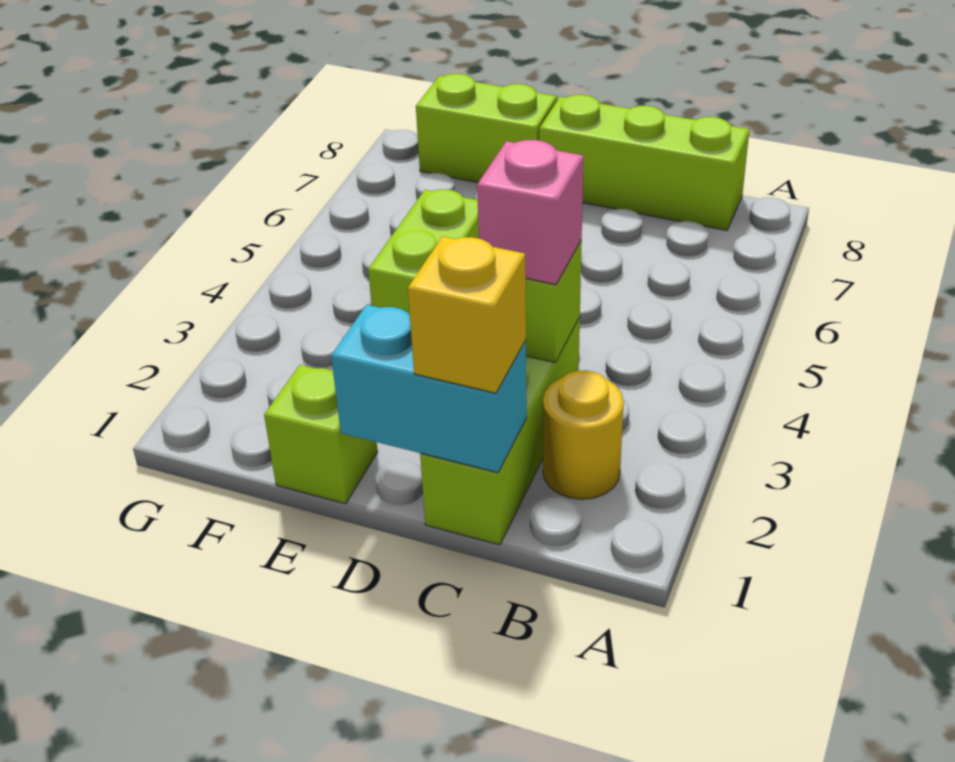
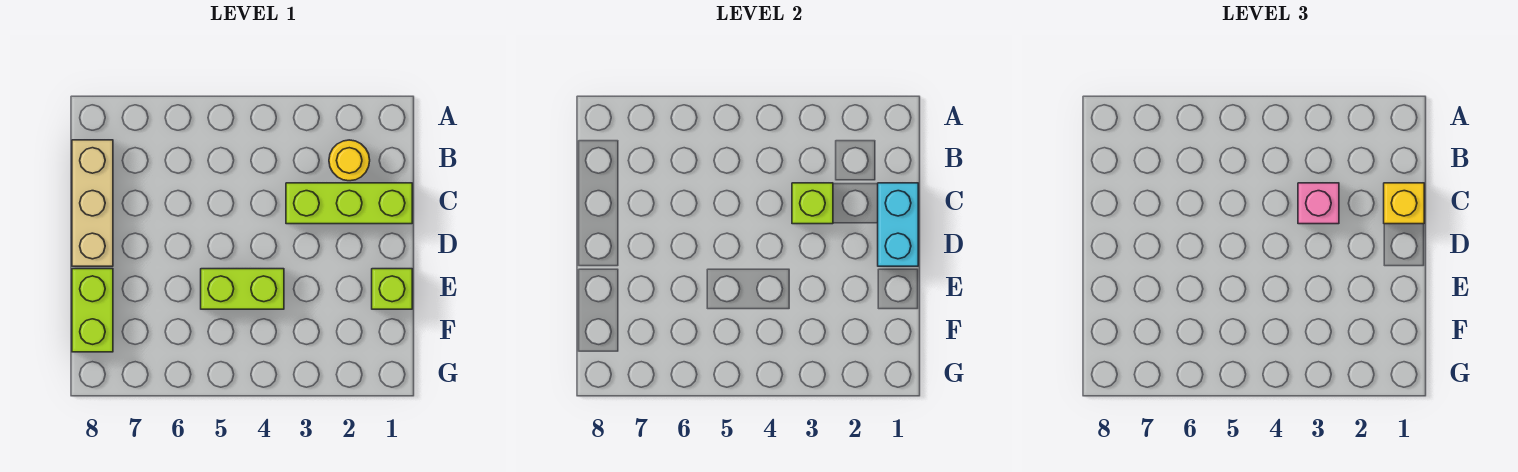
lime brick B8:D8 level 1 -> tan brick B8:D8 level 1

